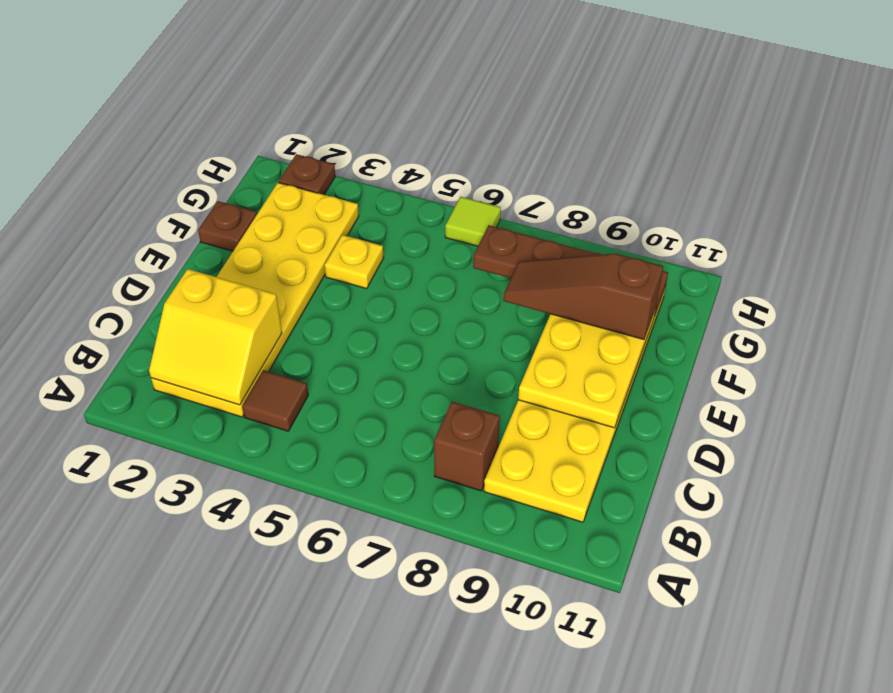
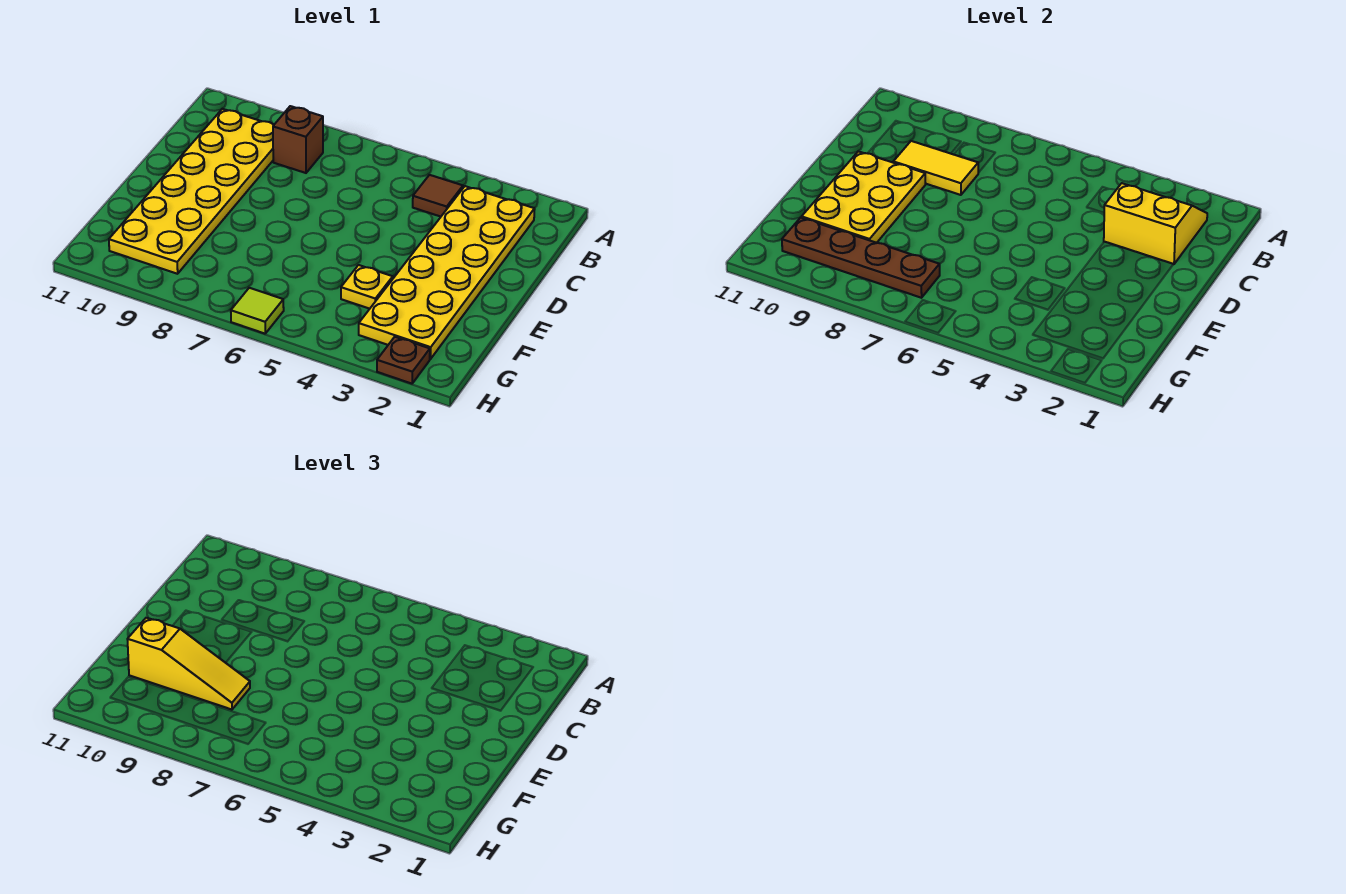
none -> yellow tile C8:C9 level 2
brown plate F1 level 1 -> none
brown slope F8:F10 level 3 top 10 -> yellow slope F8:F10 level 3 top 10

